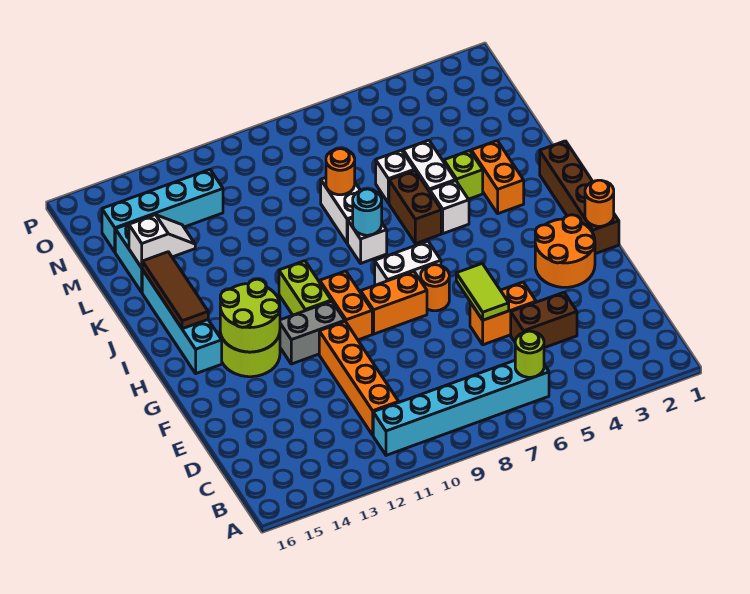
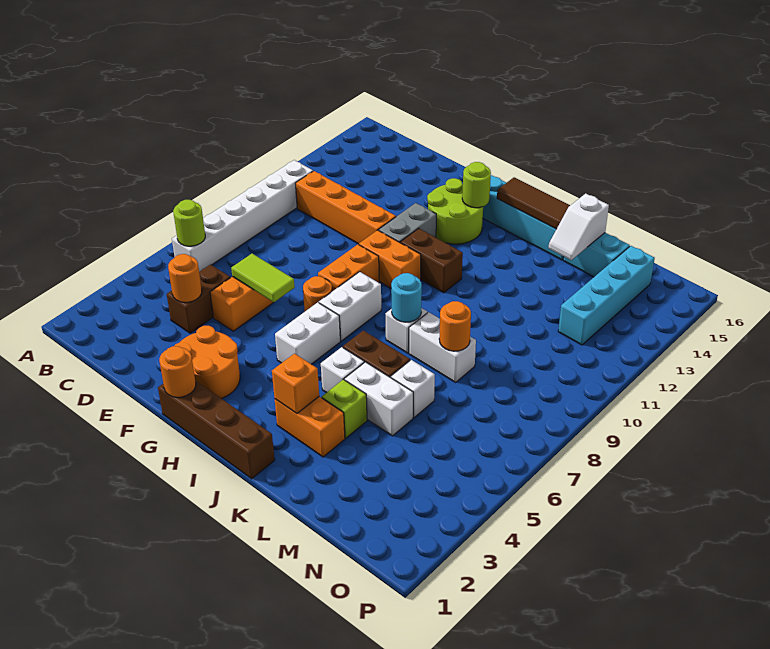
cyan brick B6:B11 level 1 -> white brick B6:B11 level 1
none -> orange round brick D4 level 2
lime round brick G13:H14 level 2 -> lime round brick H14 level 2
none -> white brick H5:H6 level 1
lime brick H11:I11 level 1 -> brown brick H11:I11 level 1
none -> orange brick J3 level 2

